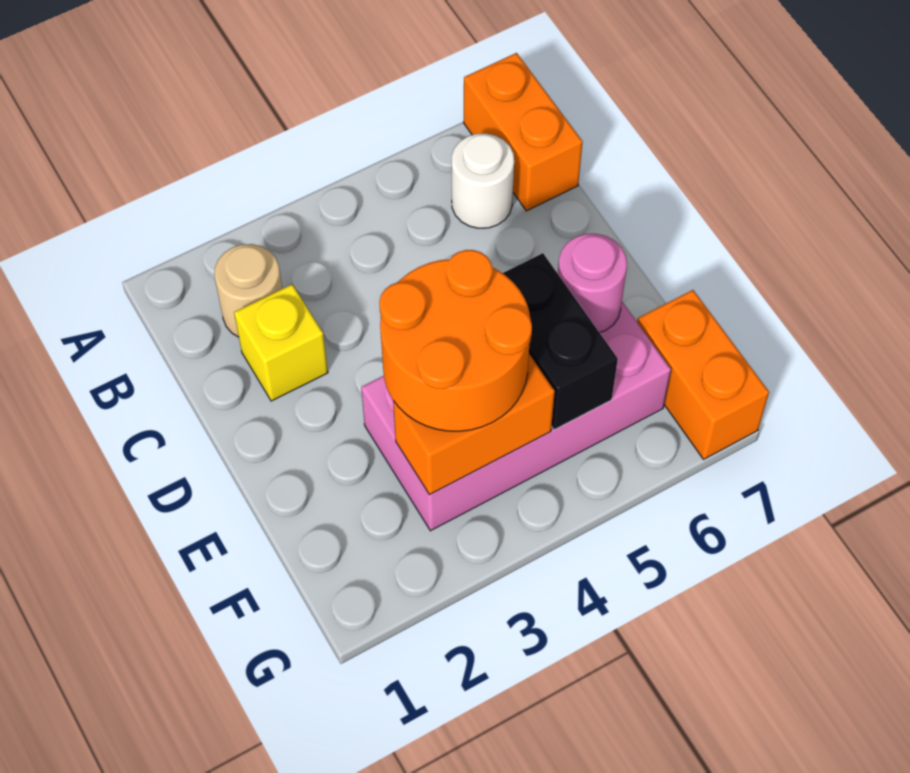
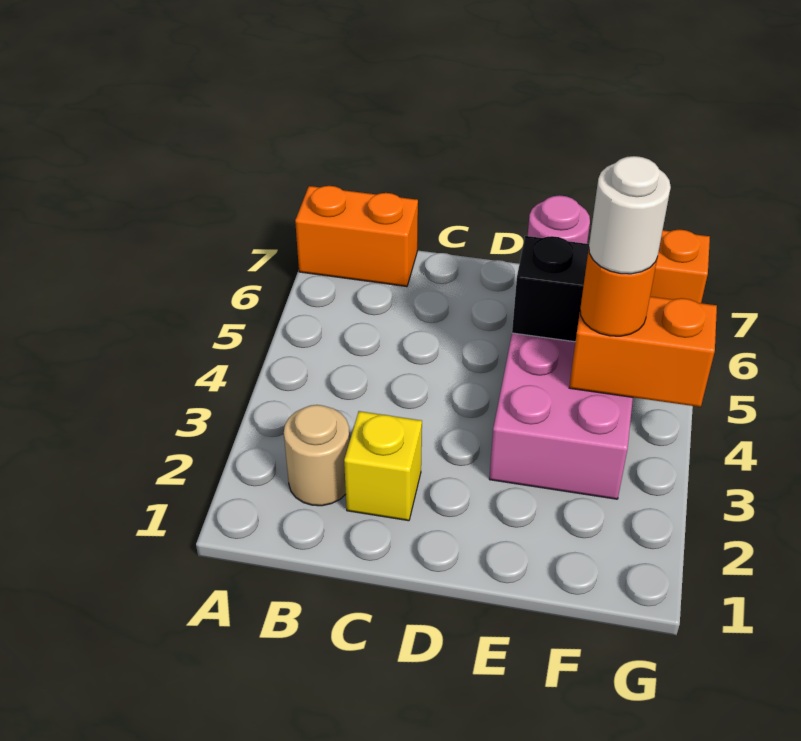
white round brick B6 level 1 -> white round brick F4 level 4
orange round brick E3:F4 level 3 -> orange round brick F4 level 3
orange brick F3:F4 level 2 -> orange brick F4:G4 level 2

